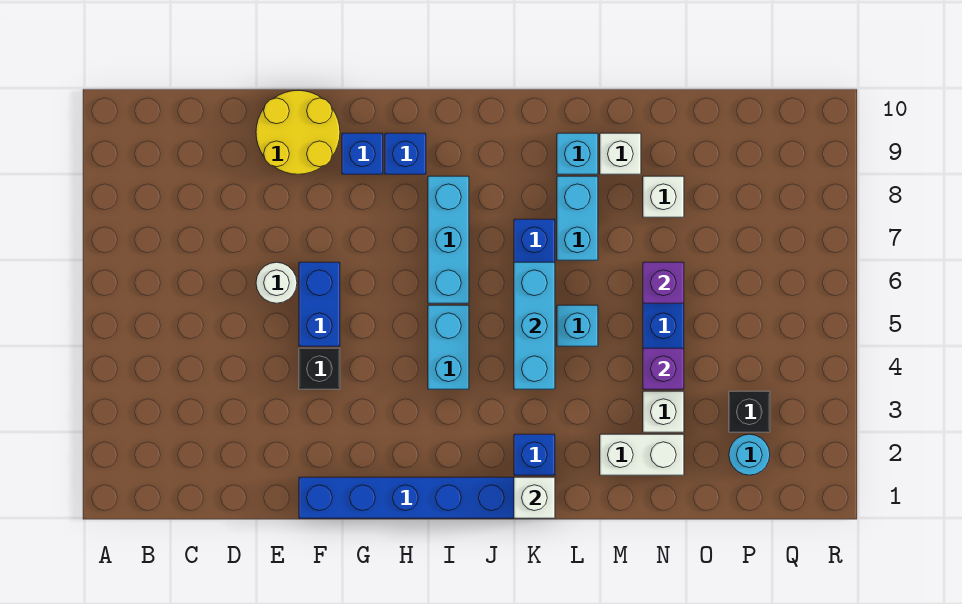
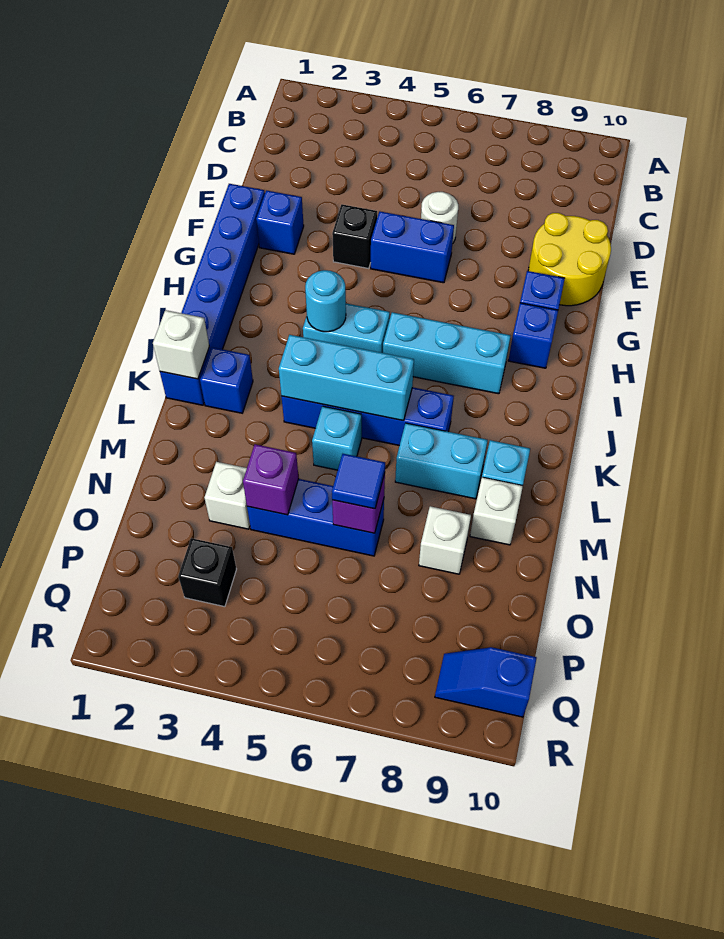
none -> blue brick F2 level 1
white brick M2:N2 level 1 -> none
none -> blue tile N6 level 3
cyan round brick P2 level 1 -> cyan round brick I4 level 2
none -> blue slope Q9:Q10 level 1 top 10

